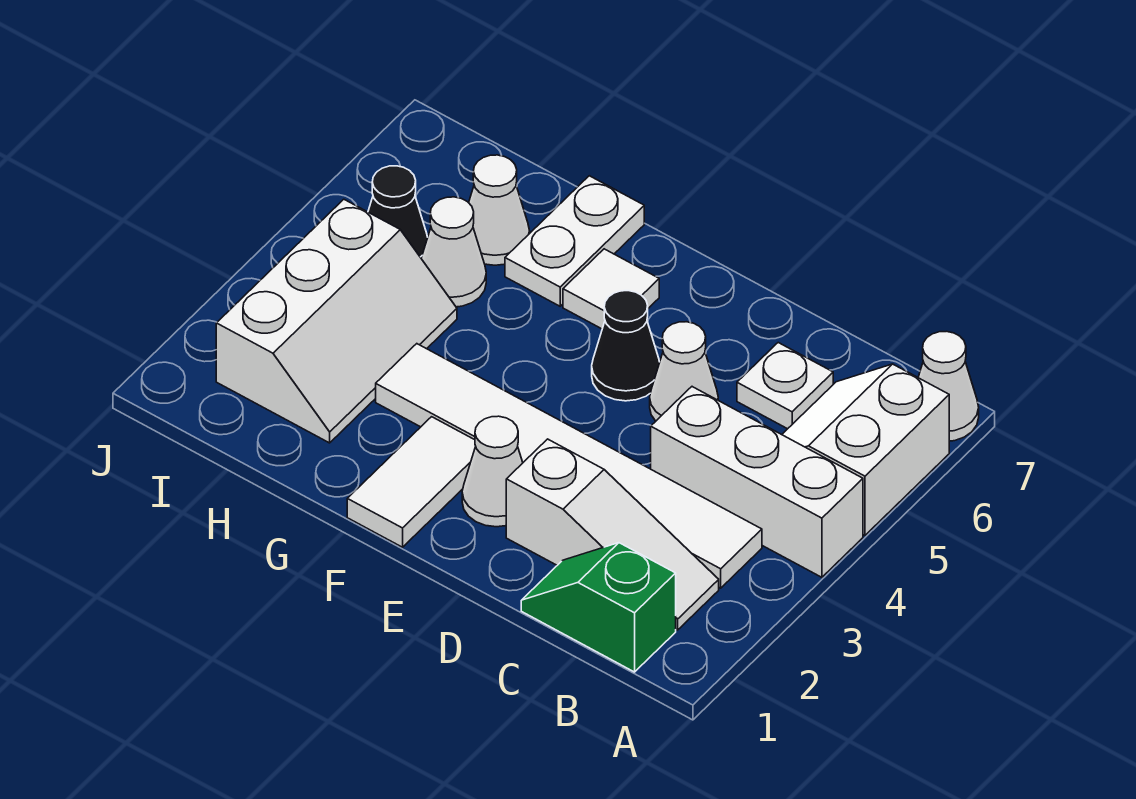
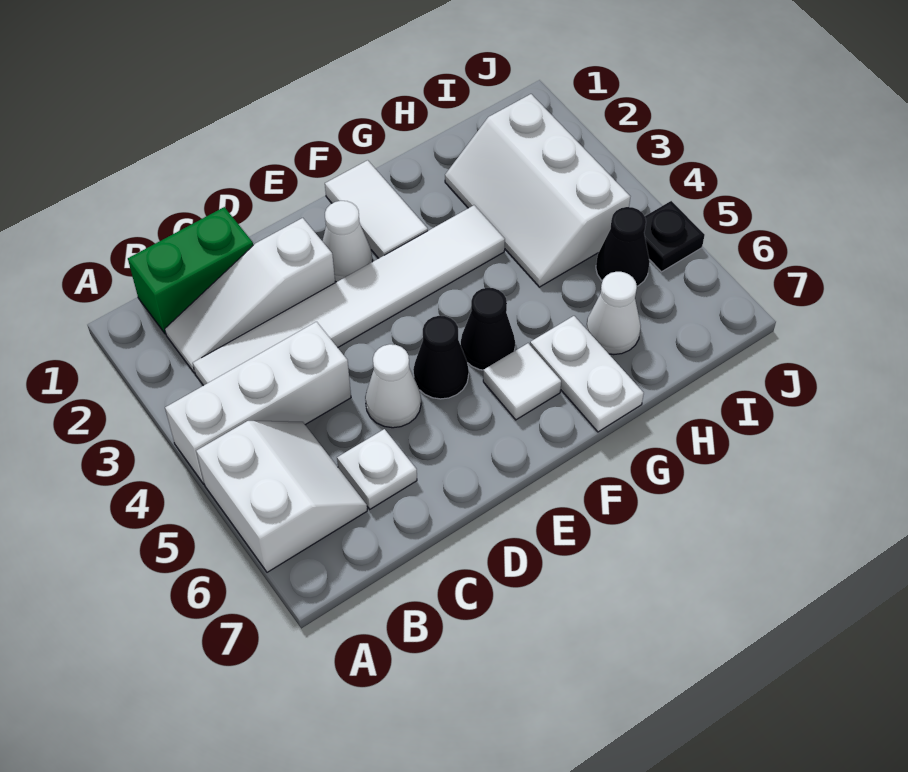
white cone A7 level 1 -> none
green slope B1:C1 level 1 top B -> green brick B1:C1 level 1
none -> black cone F5 level 1
white cone H5 level 1 -> none
none -> black plate J5 level 1

